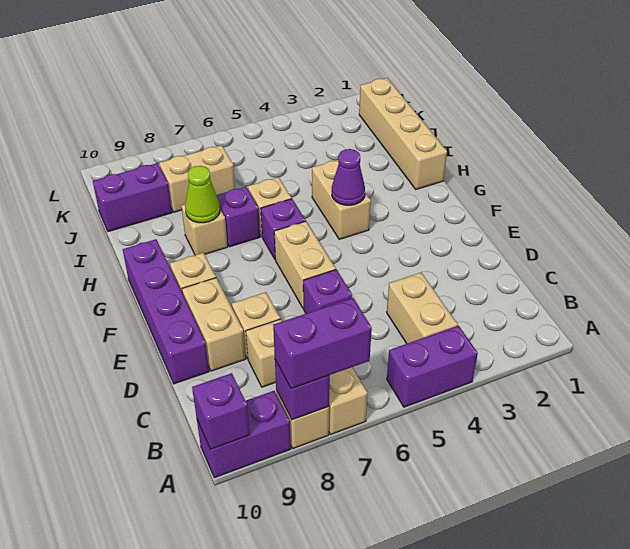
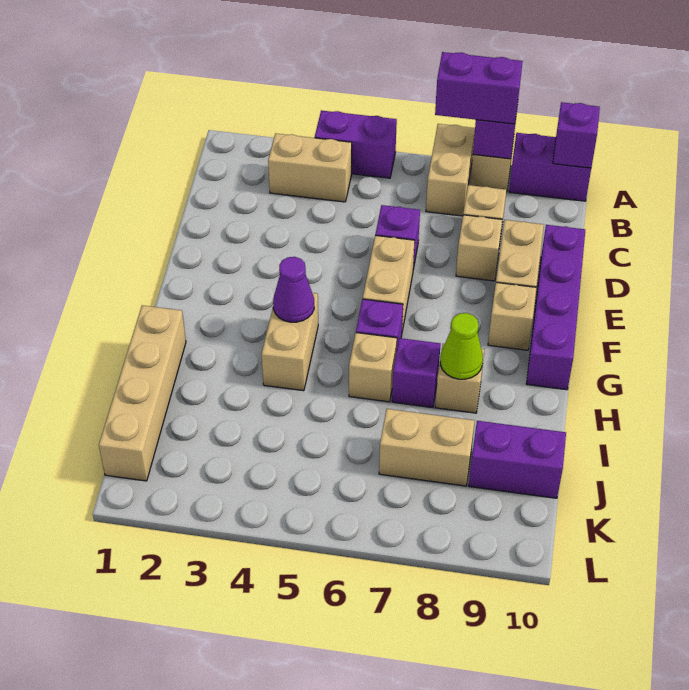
tan brick B4:C4 level 1 -> tan brick B3:B4 level 1

